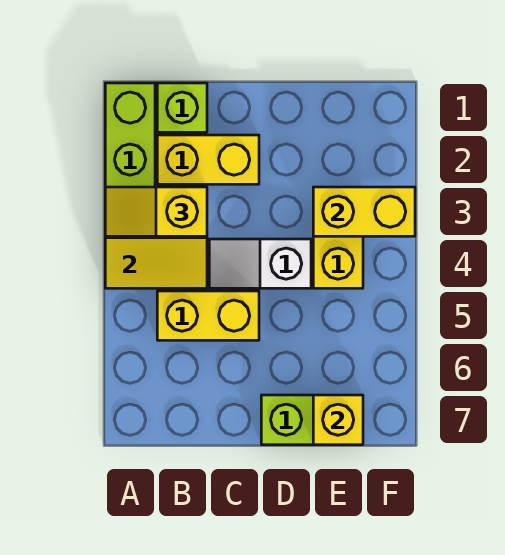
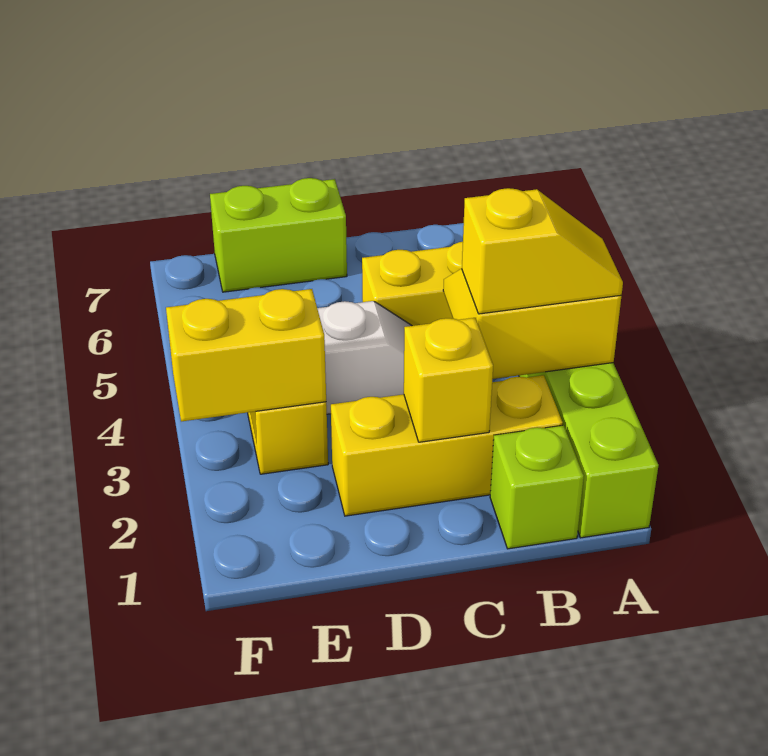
yellow brick B2:C2 level 1 -> yellow brick B2:D2 level 1
yellow brick E7 level 2 -> yellow brick C2 level 2

